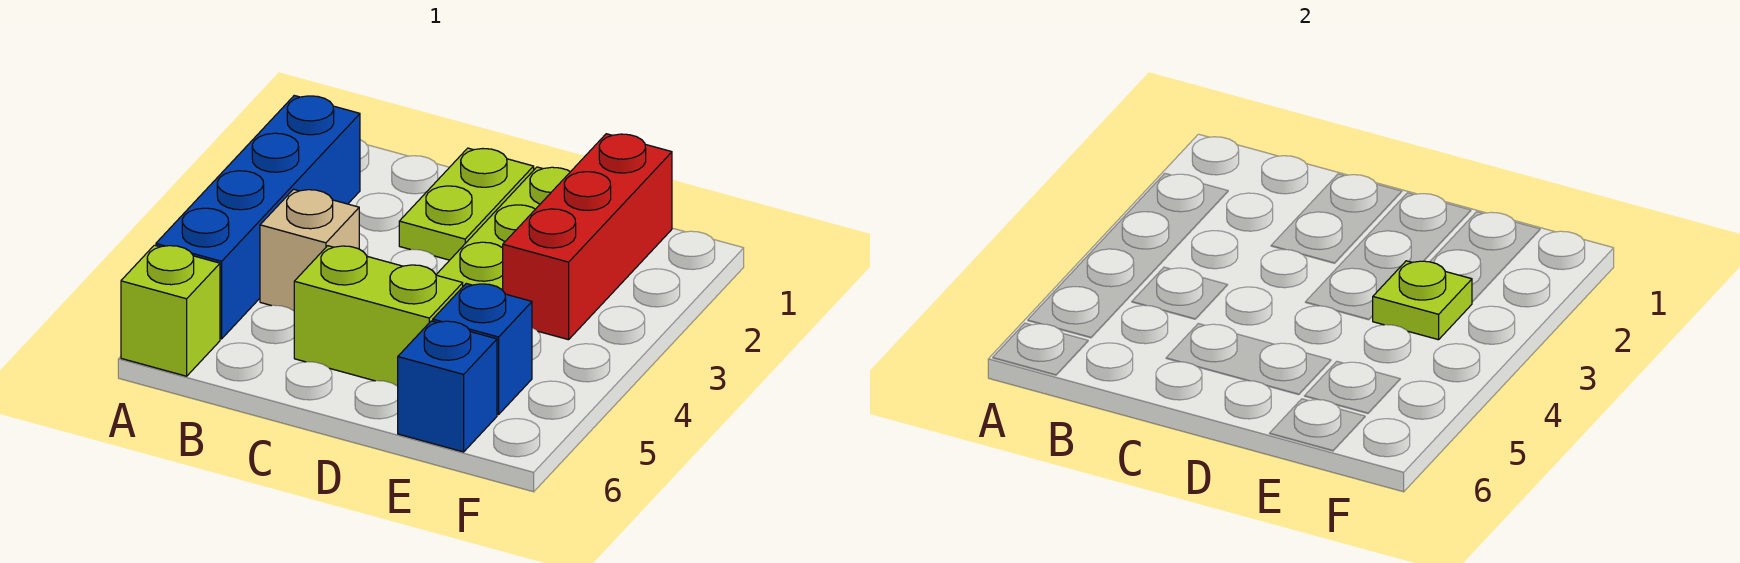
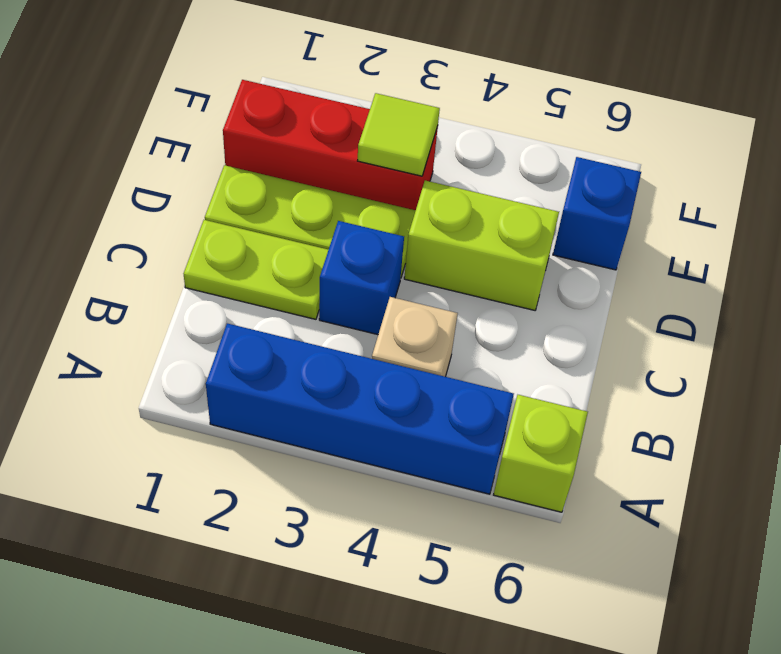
lime brick C5:D5 level 1 -> lime brick D4:D5 level 1
lime plate E3 level 2 -> lime tile E3 level 2
blue brick E5 level 1 -> blue brick C3 level 1

